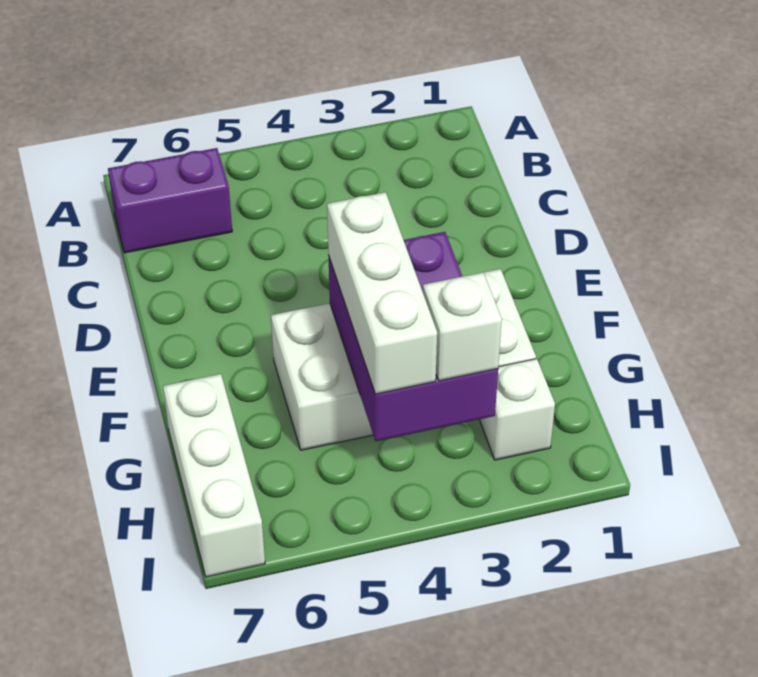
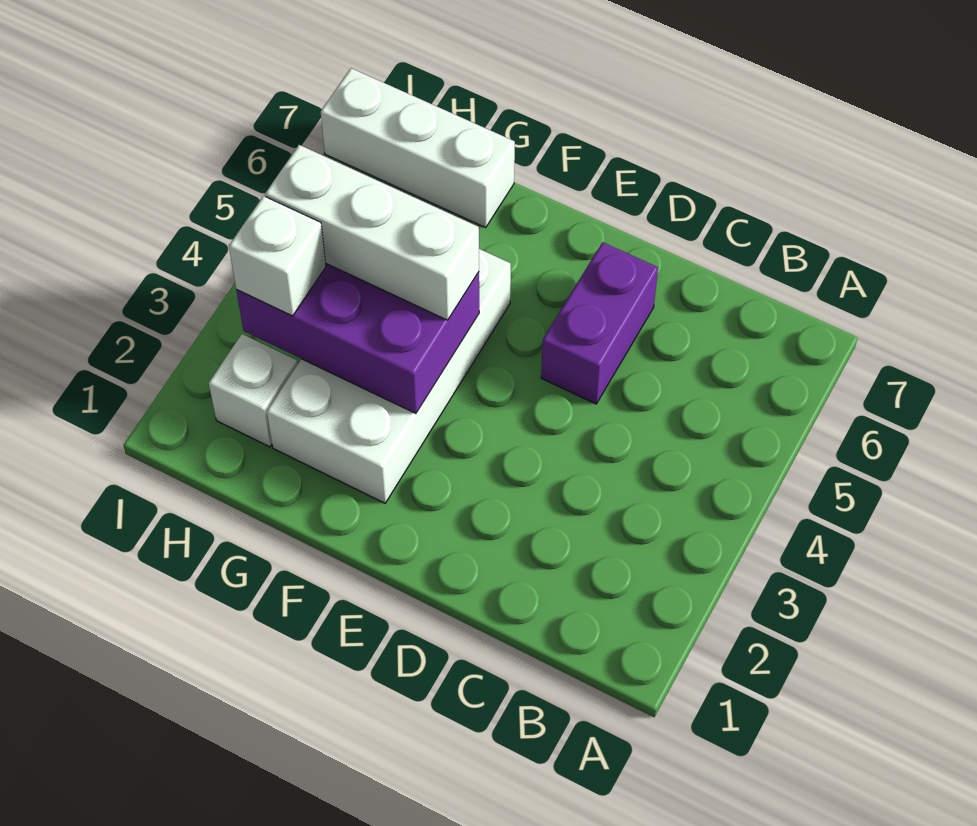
purple brick B6:B7 level 1 -> purple brick D5:D6 level 1

